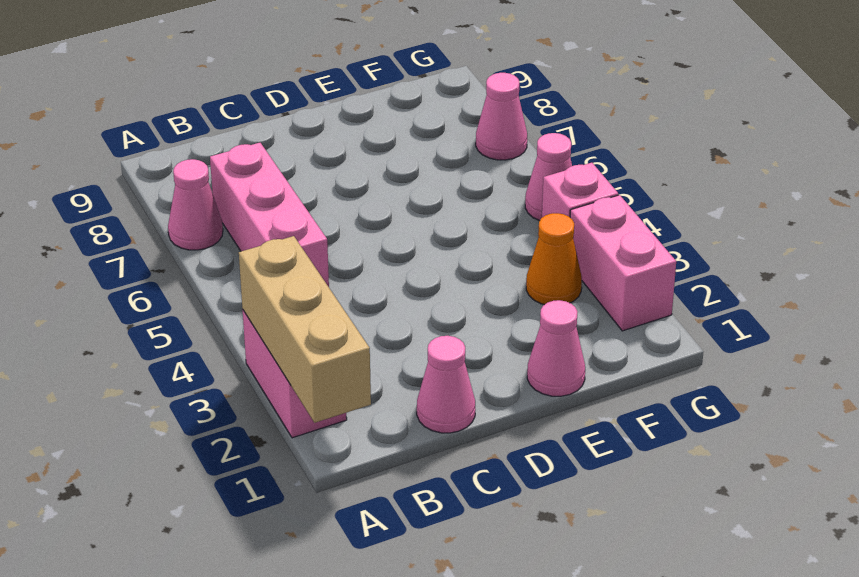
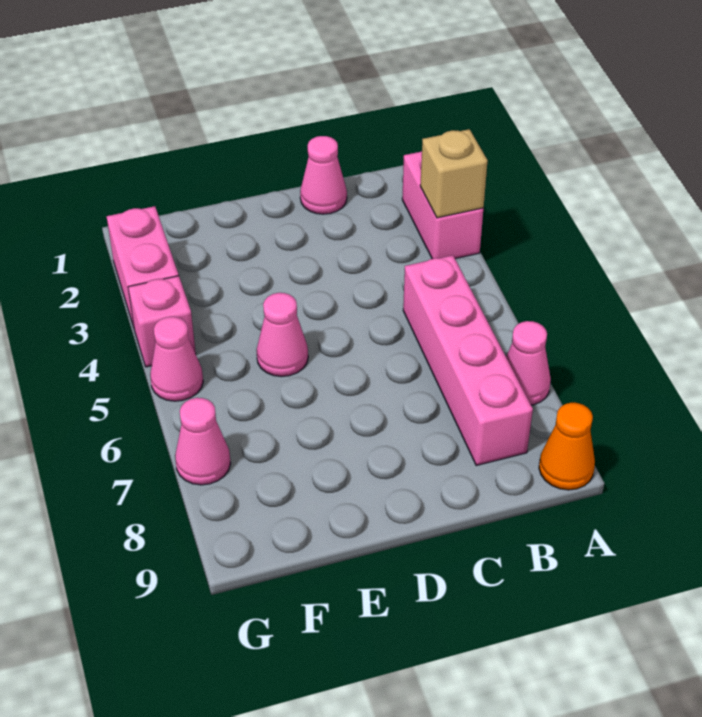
tan brick A1:A3 level 2 -> tan brick A3 level 2
pink brick B5:B7 level 1 -> pink brick B5:B8 level 1
pink cone E1 level 1 -> pink cone E5 level 1
orange cone F3 level 1 -> orange cone A9 level 1

